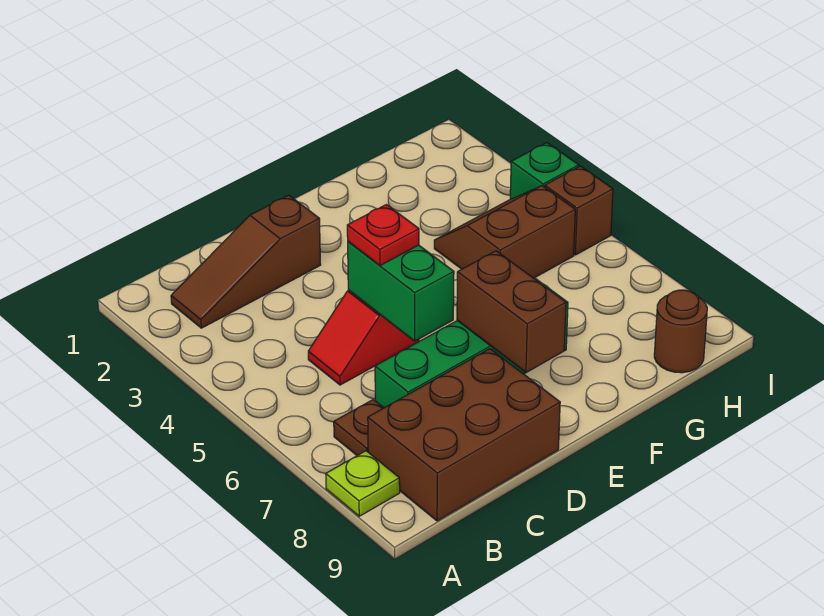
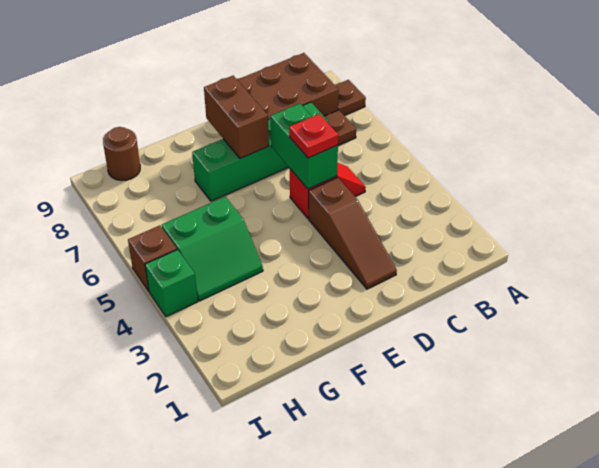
lime plate A8 level 1 -> brown plate A8 level 1
brown slope B2:D2 level 1 top D -> brown slope D2:D4 level 1 top 4
brown slope G4:H5 level 1 top 5 -> green slope G4:H5 level 1 top 5

